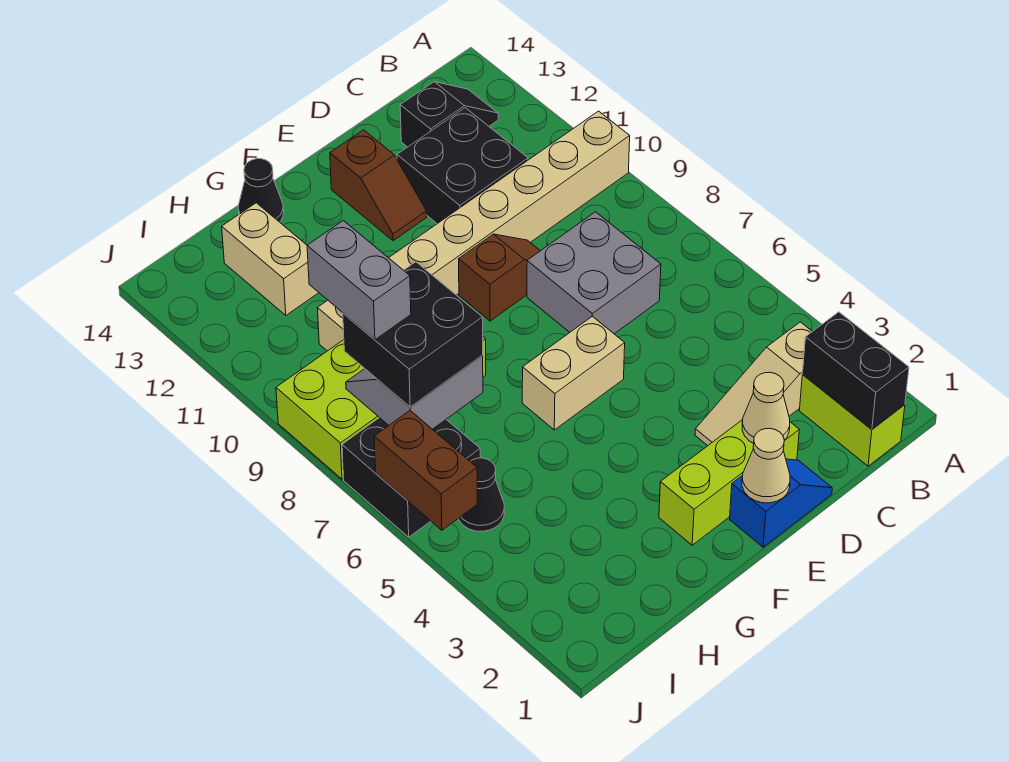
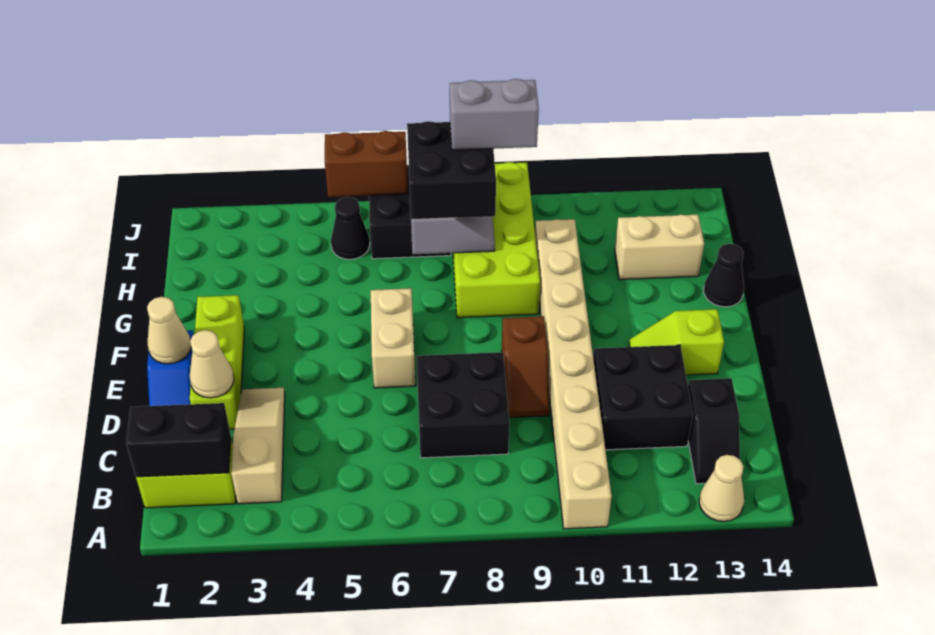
none -> tan cone A13 level 1
grey brick C7:D8 level 1 -> black brick C7:D8 level 1
brown slope E12:E13 level 1 top 13 -> lime slope E12:E13 level 1 top 13

